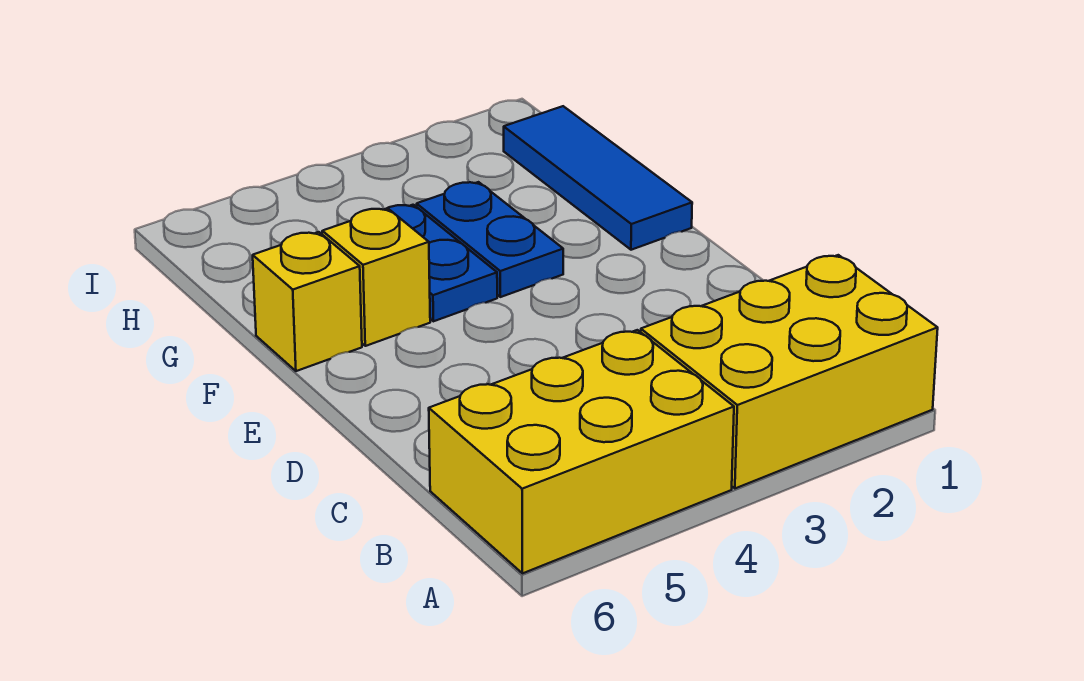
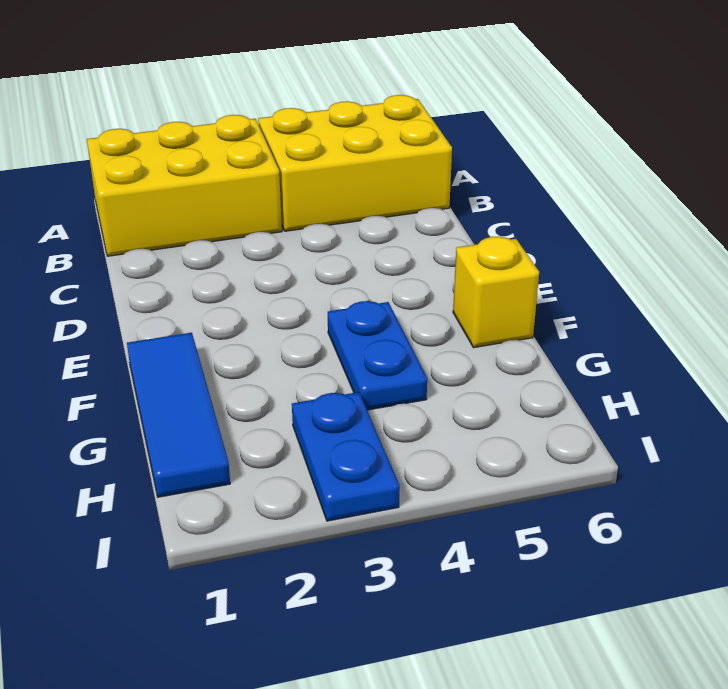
blue plate F3:G3 level 1 -> blue plate H3:I3 level 1
yellow brick F5 level 1 -> none

